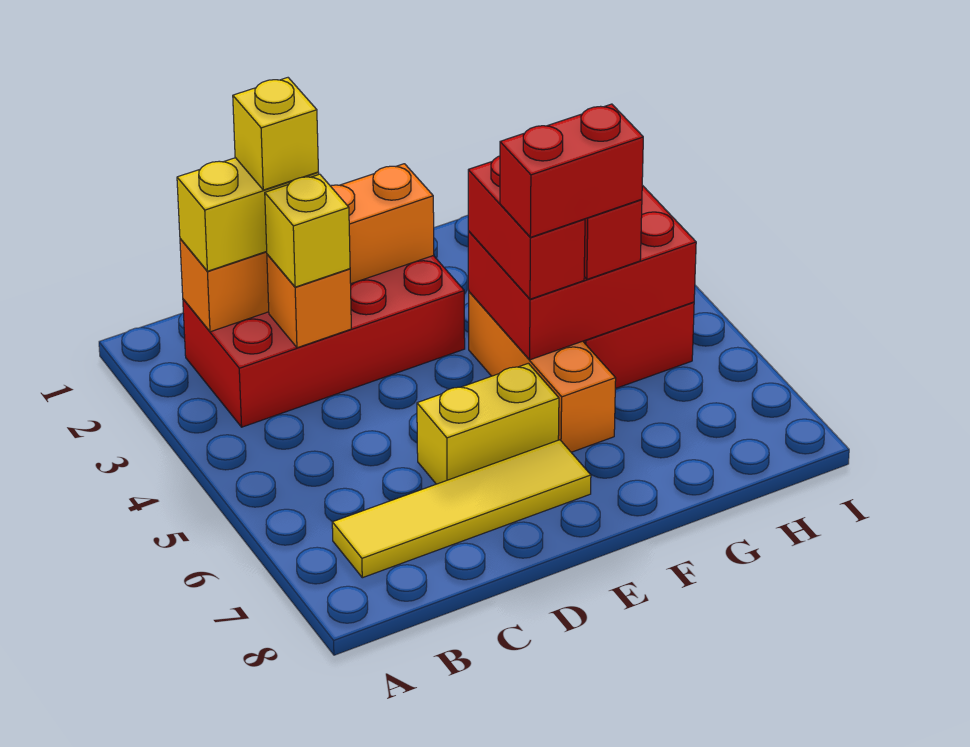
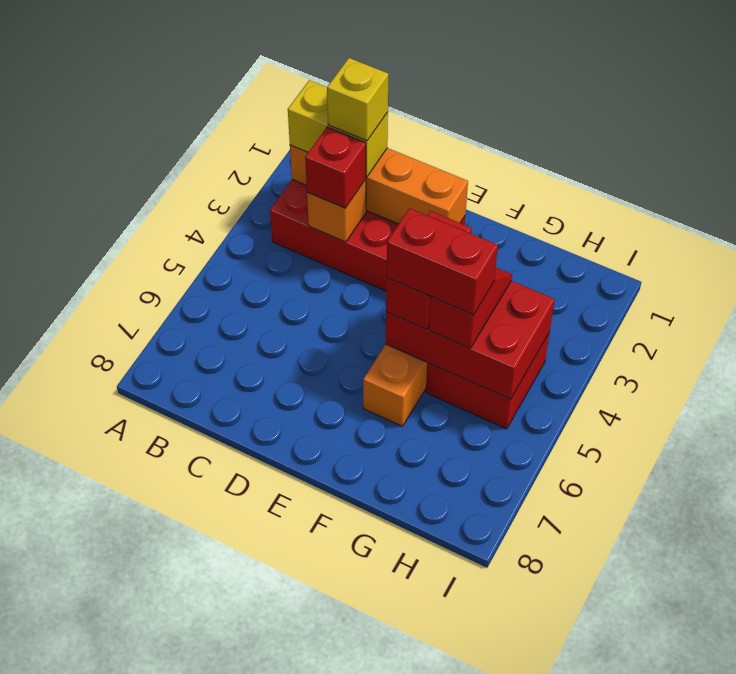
yellow tile B7:E7 level 1 -> none
yellow brick C3 level 3 -> red brick C3 level 3
yellow brick D6:E6 level 1 -> none

